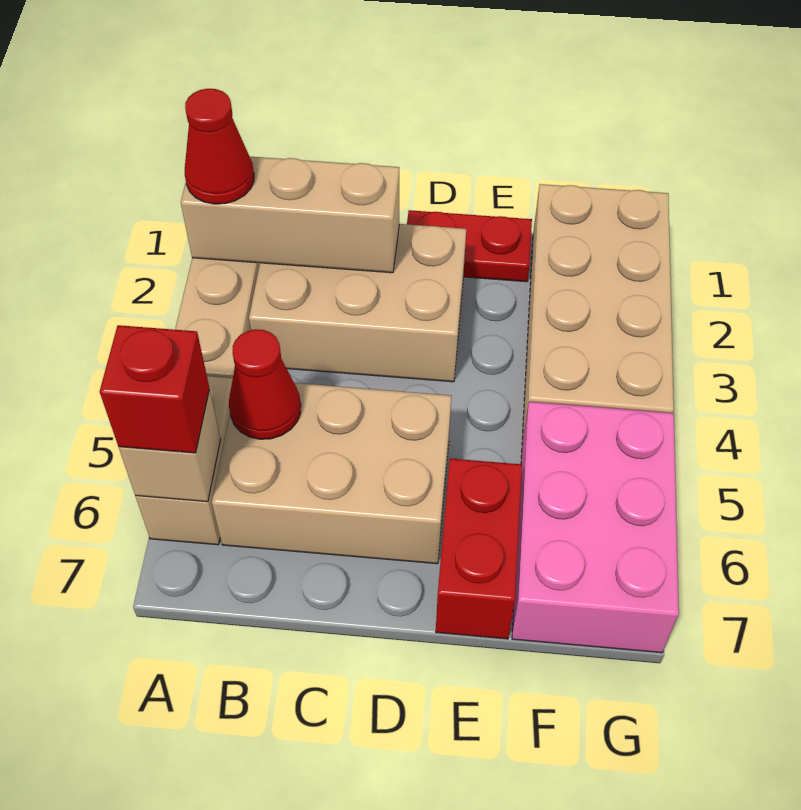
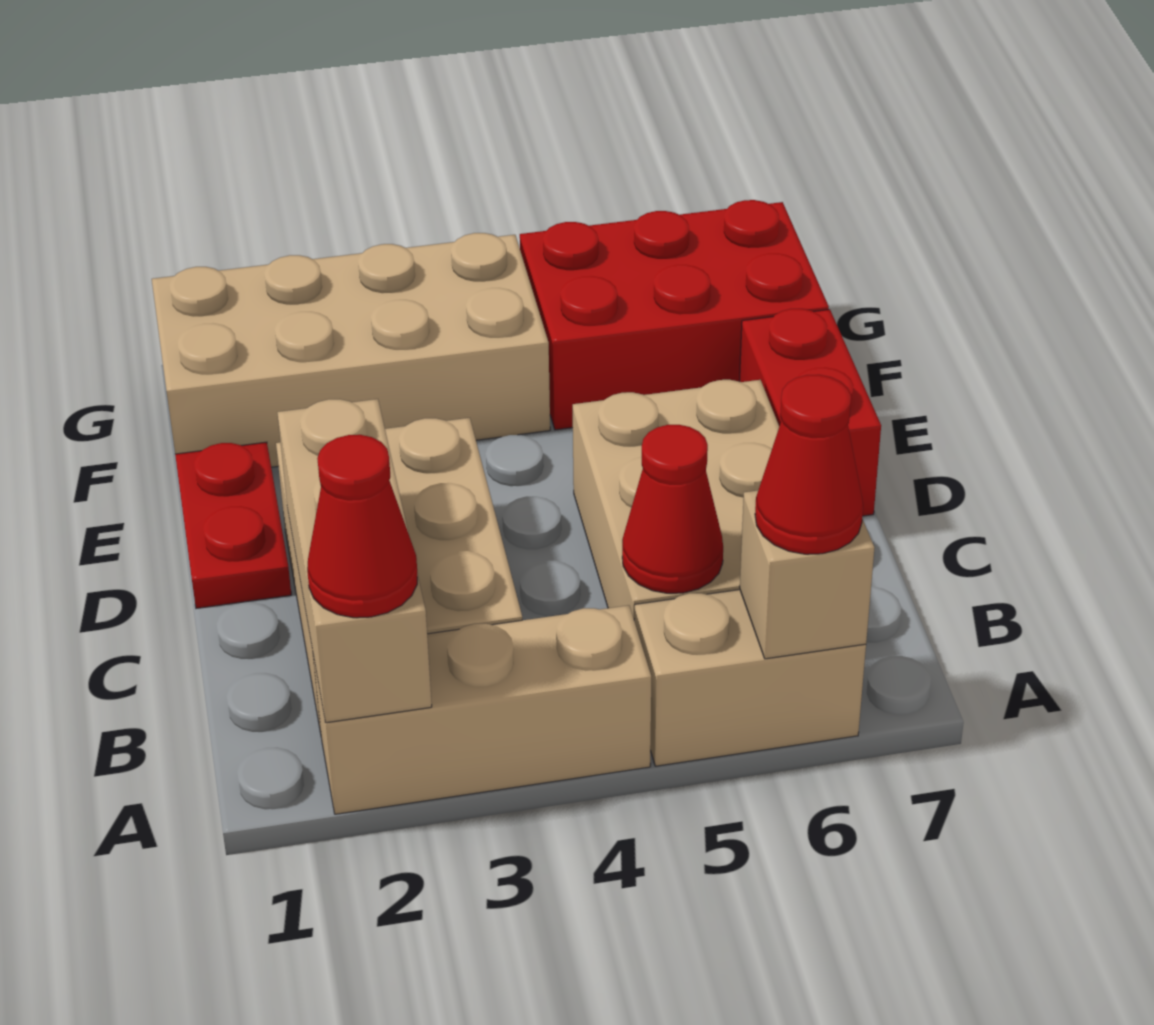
red brick A6 level 3 -> red cone A6 level 3
red brick E6:E7 level 1 -> red brick D7:E7 level 1
pink brick F5:G7 level 1 -> red brick F5:G7 level 1

